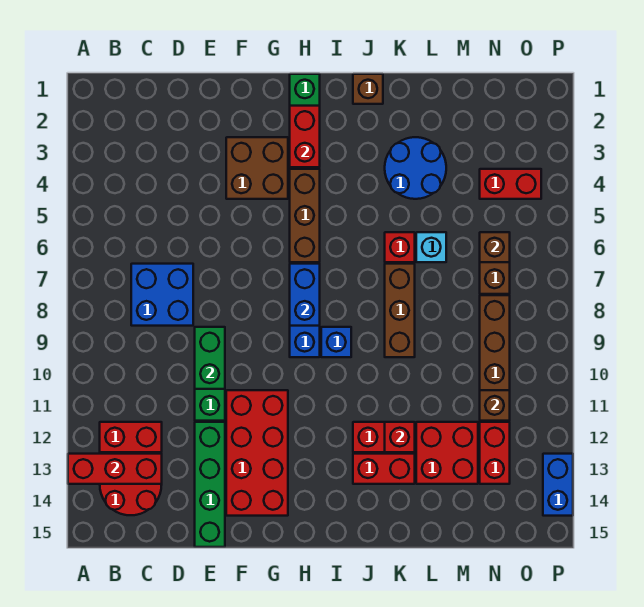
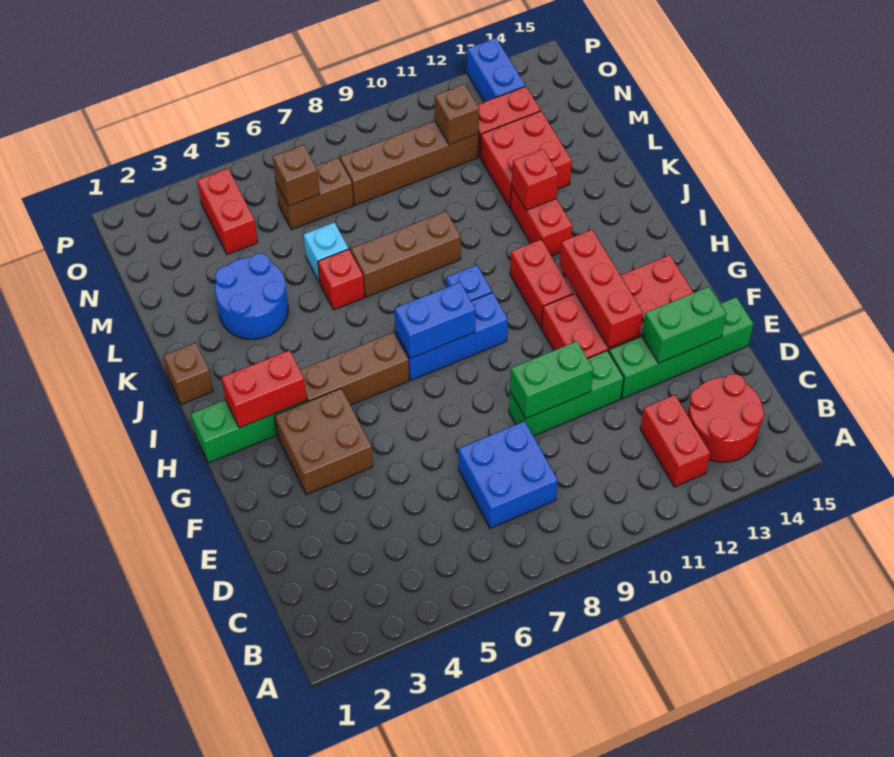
red brick A13:C13 level 2 -> red brick F12:H12 level 2
none -> green brick E13:E14 level 2
red brick J13:K13 level 1 -> red brick H11:I11 level 1
blue brick P13:P14 level 1 -> blue brick O13:P13 level 1

